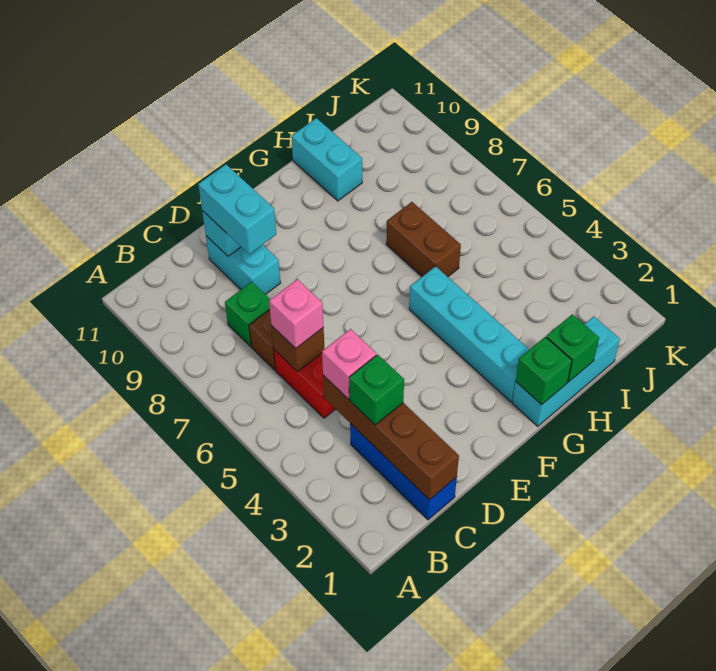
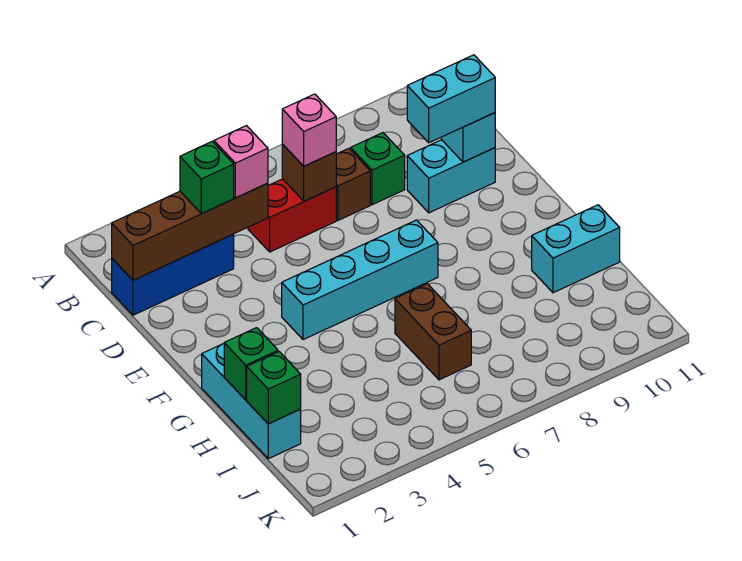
green brick G1 level 2 -> green brick I1 level 2
cyan brick G2:G5 level 1 -> cyan brick F4:F7 level 1
brown brick H6:H7 level 1 -> brown brick H6:I6 level 1

